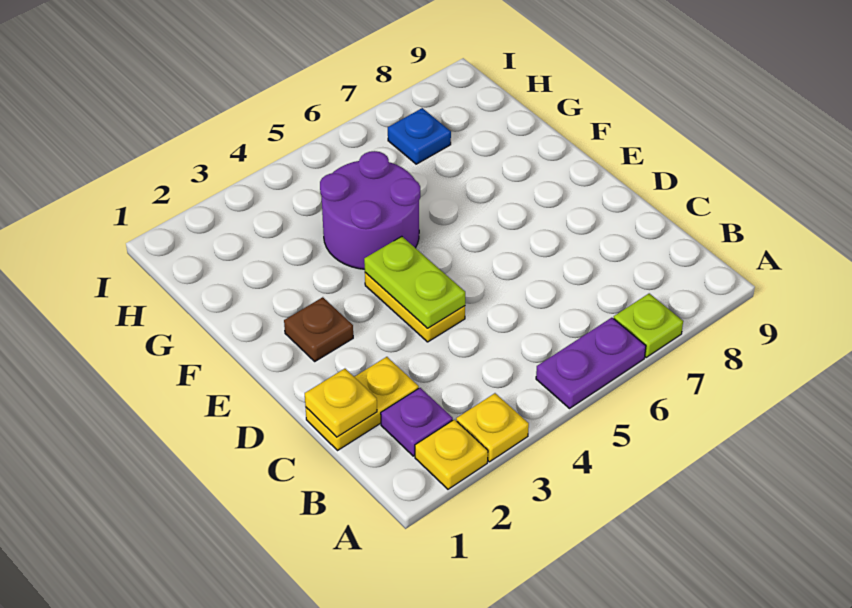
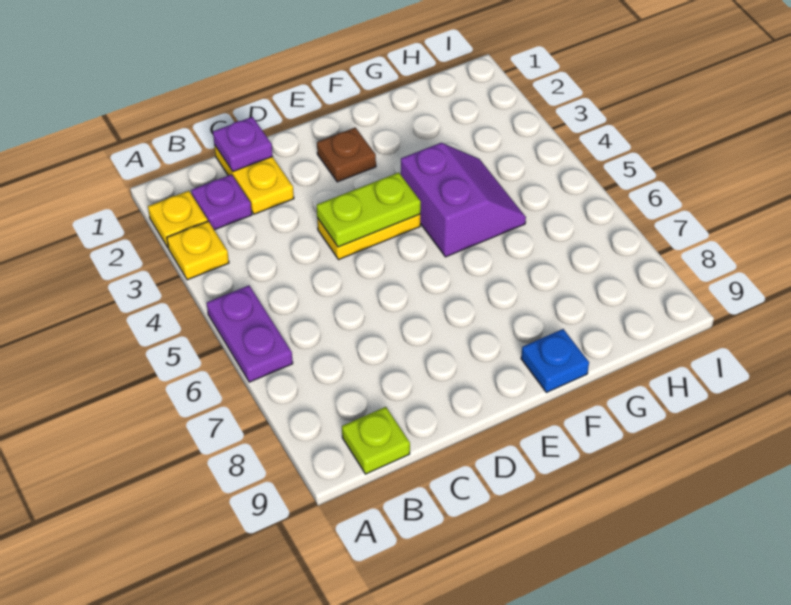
lime plate A7 level 1 -> lime plate B9 level 1
yellow plate C1 level 2 -> purple plate C1 level 2
purple round brick F4:G5 level 1 -> purple slope F4:G5 level 1 top F
blue plate H7 level 1 -> blue plate F9 level 1

